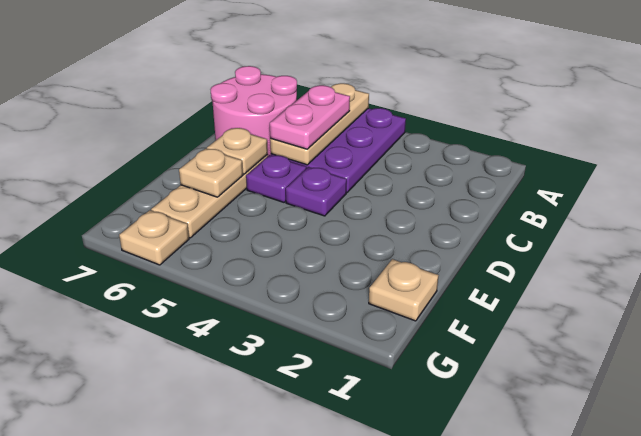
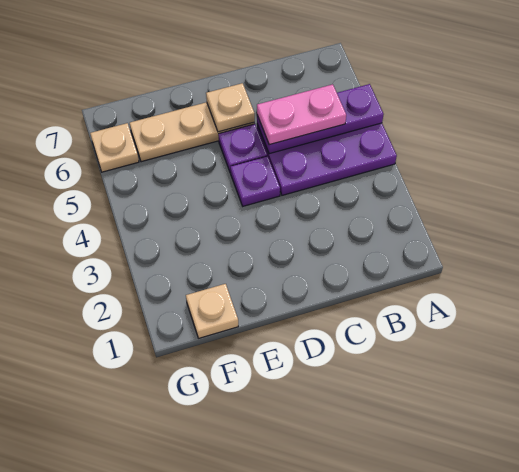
tan plate A5:C5 level 2 -> purple plate A5:C5 level 2
pink round brick B6:C7 level 1 -> none
tan plate E6 level 2 -> none

